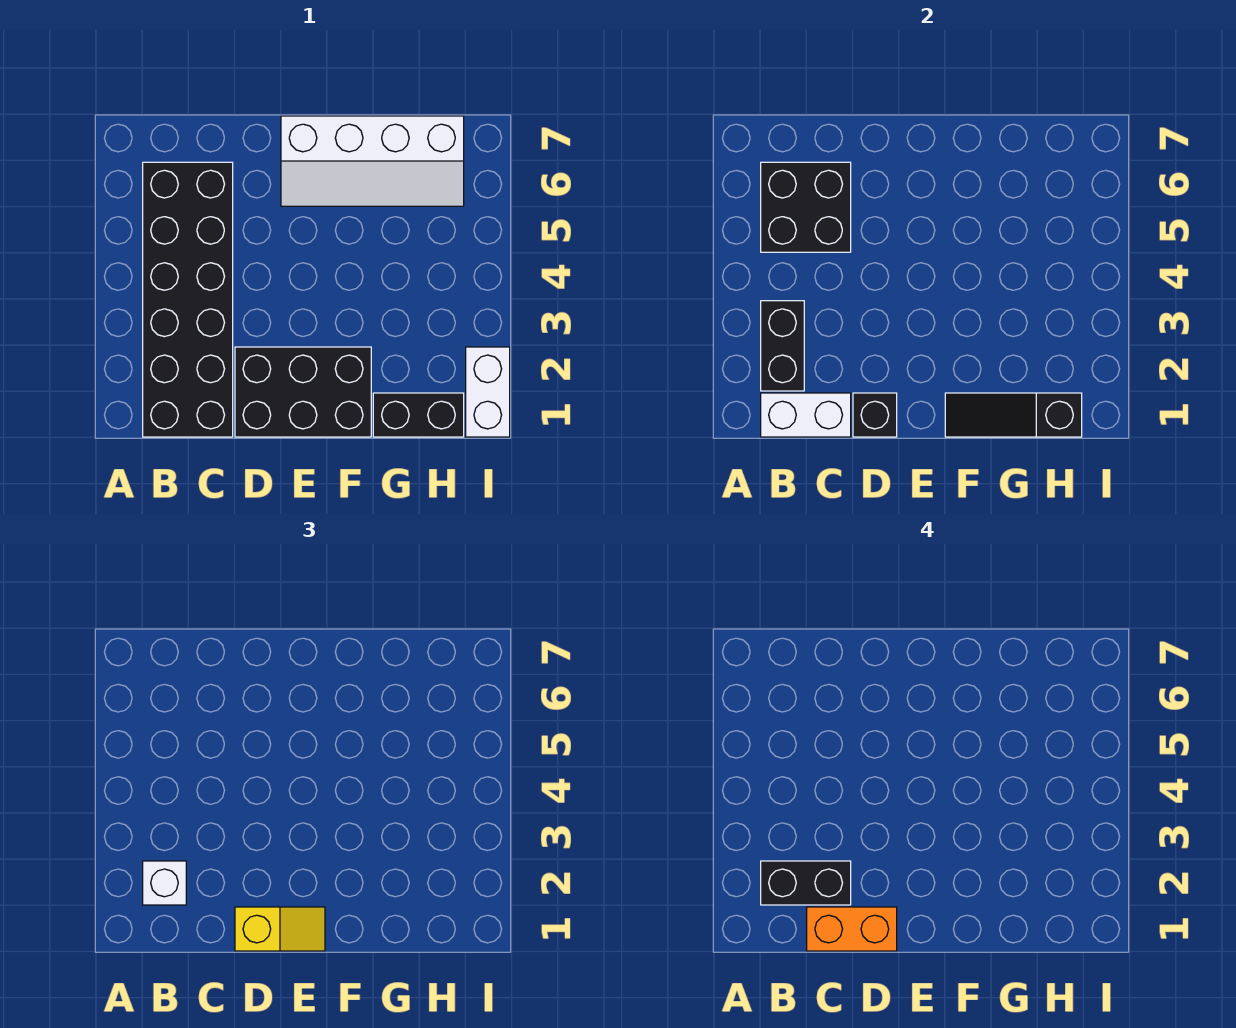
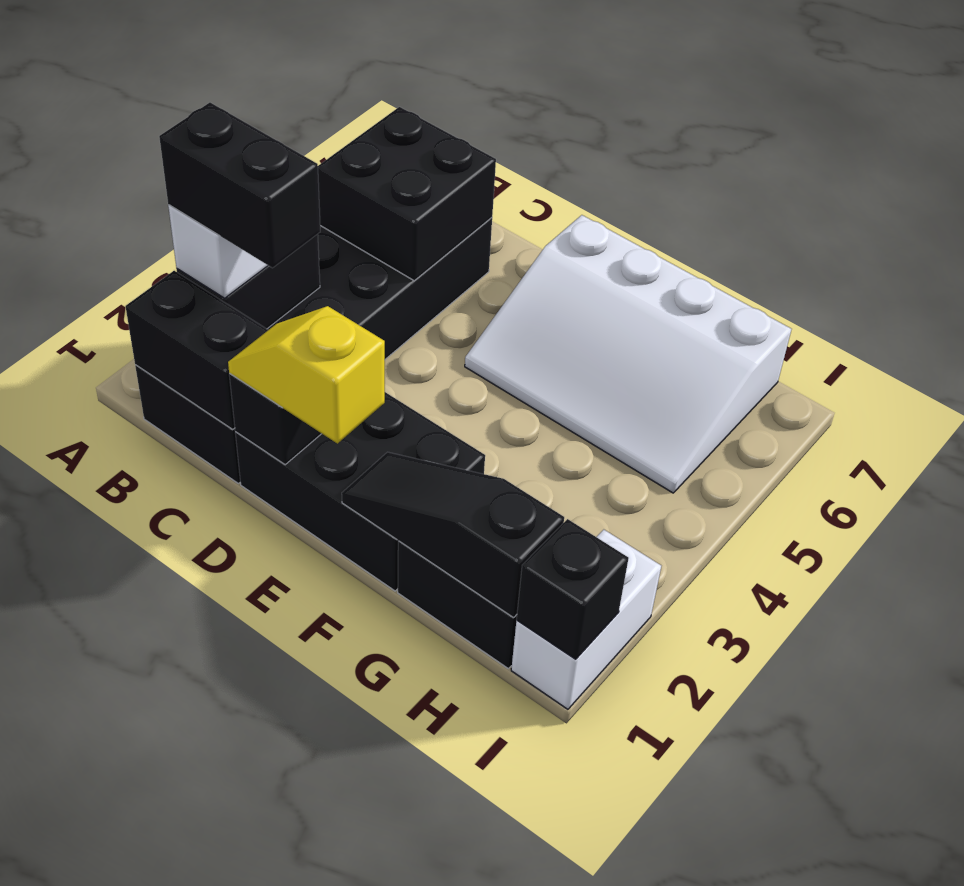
white brick B1:C1 level 2 -> black brick B1:C1 level 2
orange brick C1:D1 level 4 -> none
yellow slope D1:E1 level 3 top D -> yellow slope D1:E1 level 3 top E
white slope E6:H7 level 1 top 7 -> white slope E5:H7 level 1 top 7
none -> black brick I1 level 2

